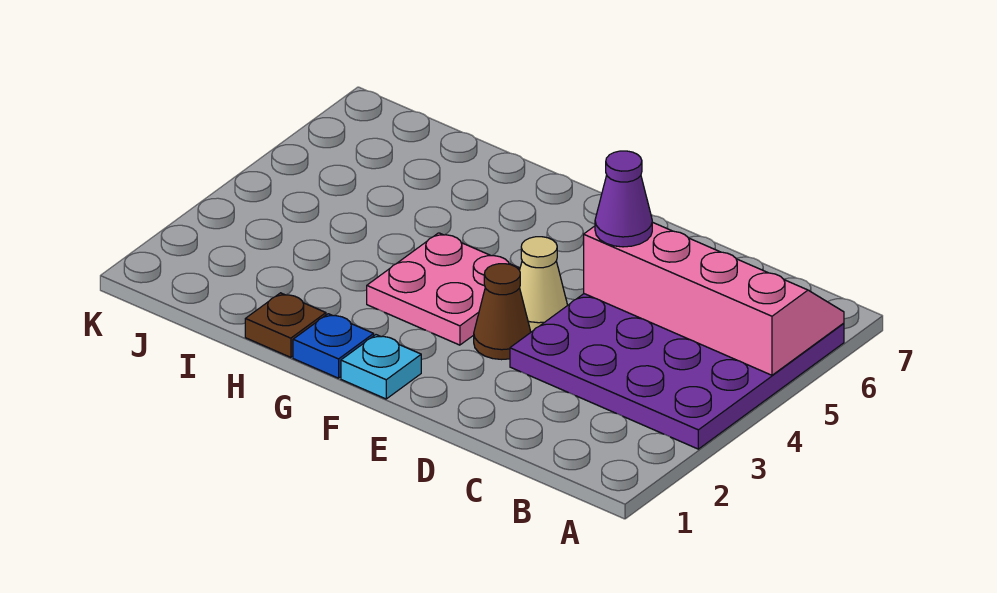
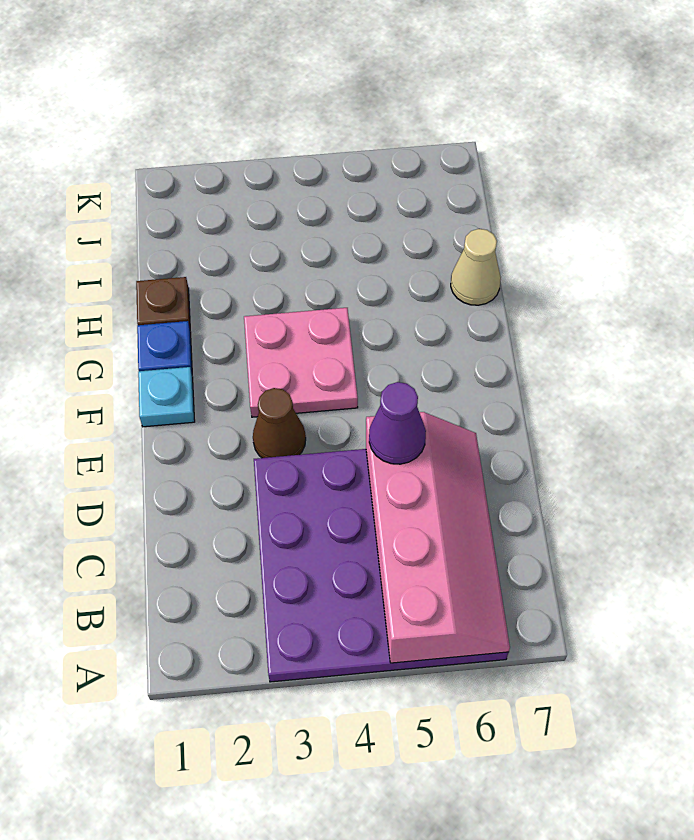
tan cone E4 level 1 -> tan cone H7 level 1

